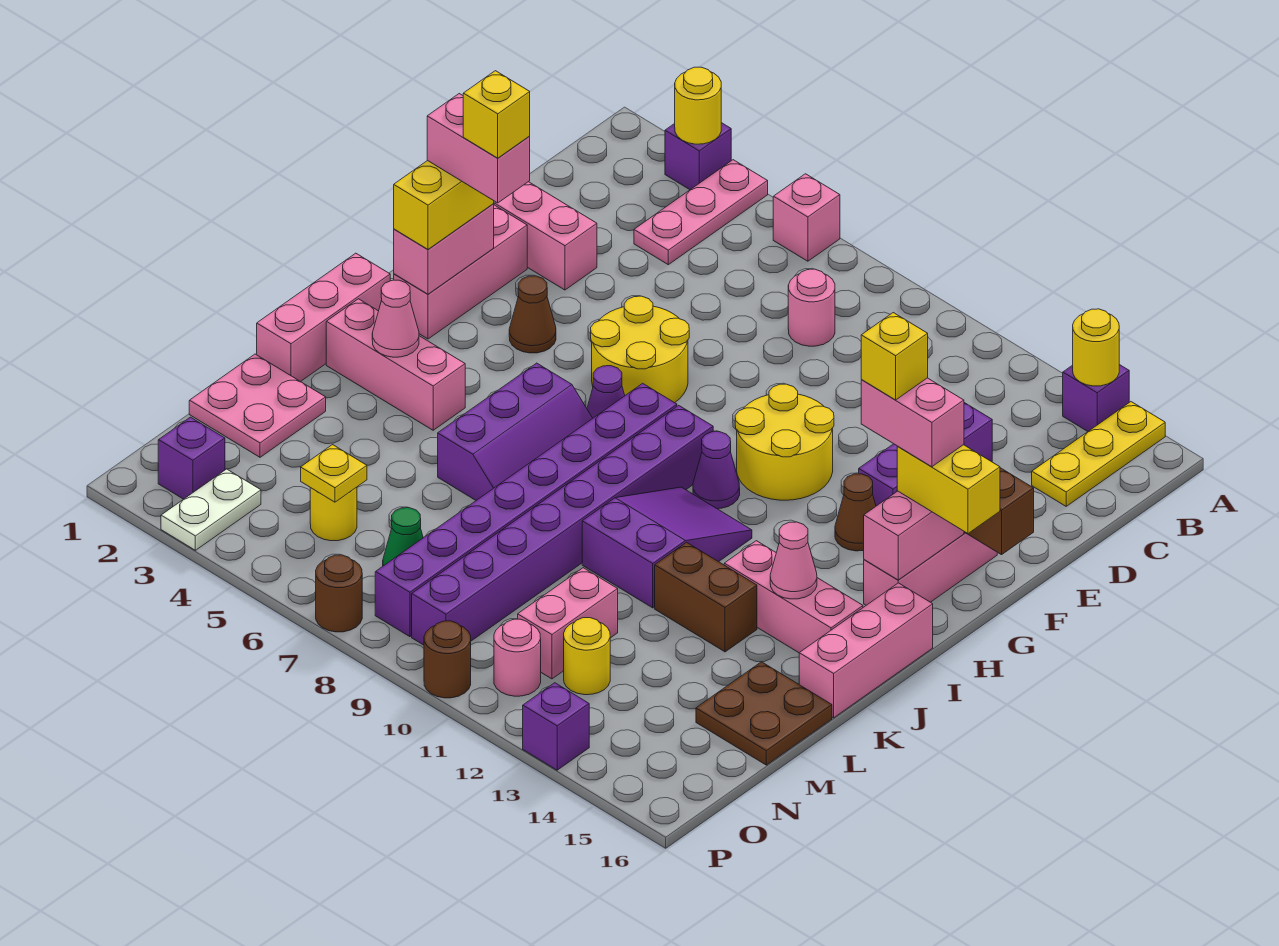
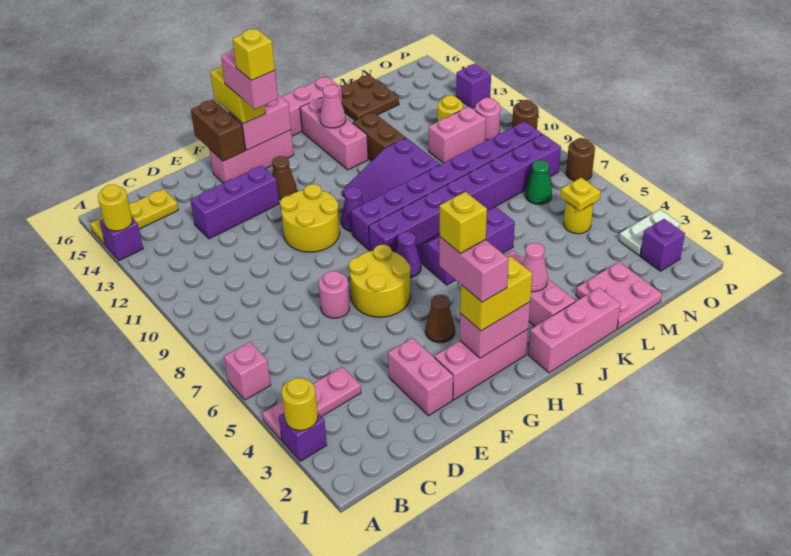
pink round brick C8 level 1 -> pink round brick E7 level 1

